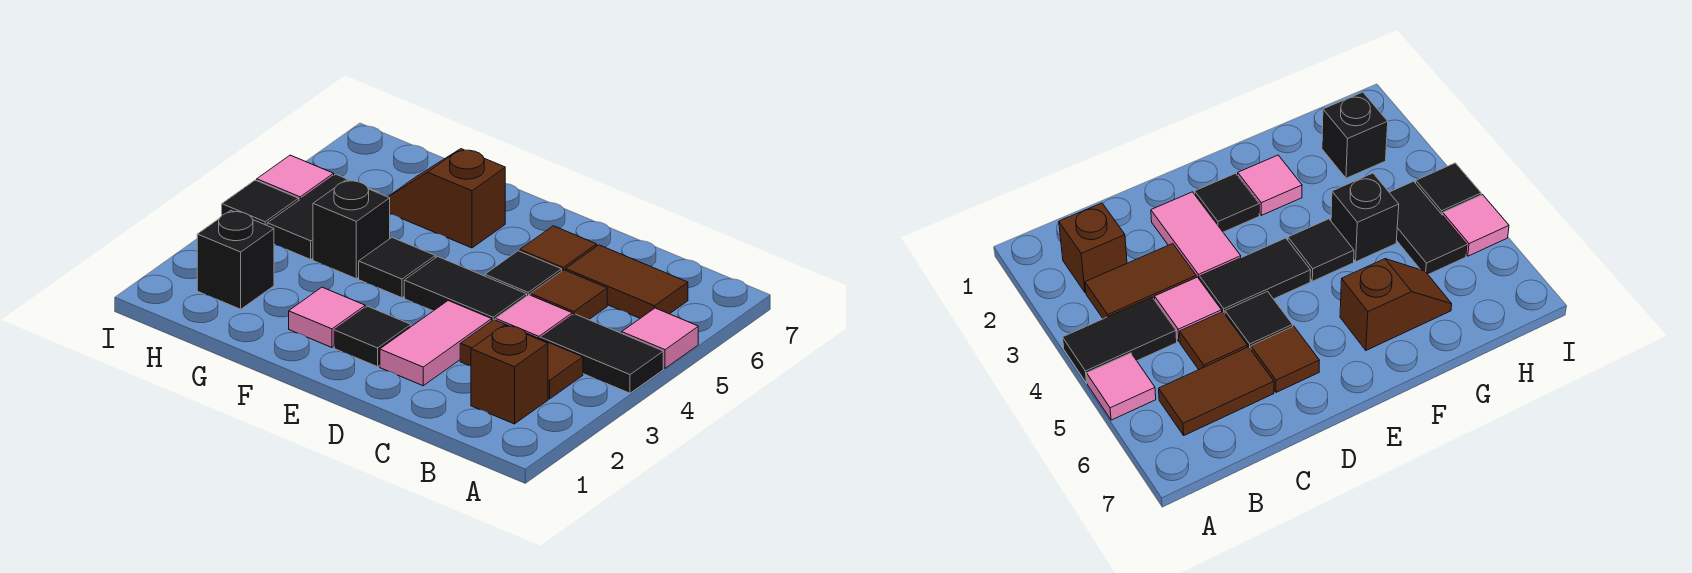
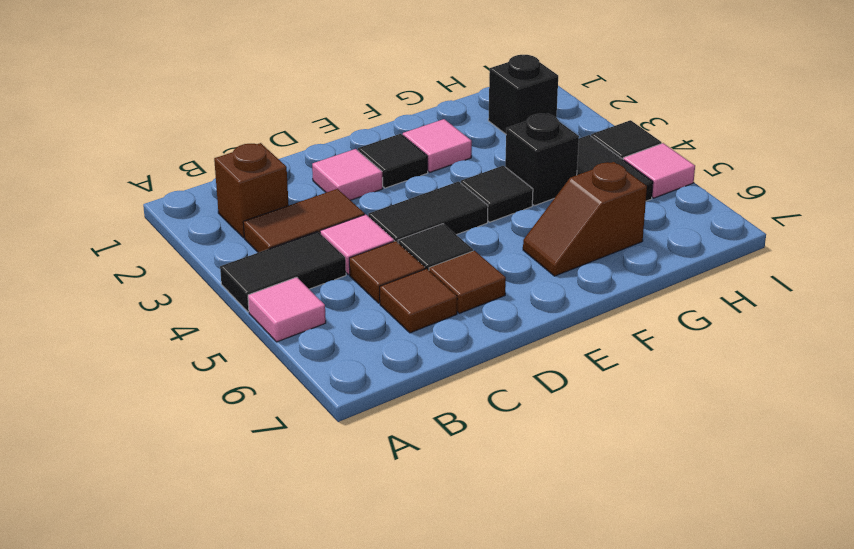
brown tile B6:C6 level 1 -> brown tile C6 level 1
pink tile D2:D3 level 1 -> pink tile D2 level 1
brown slope F6:G6 level 1 top F -> brown slope F6:G6 level 1 top G

